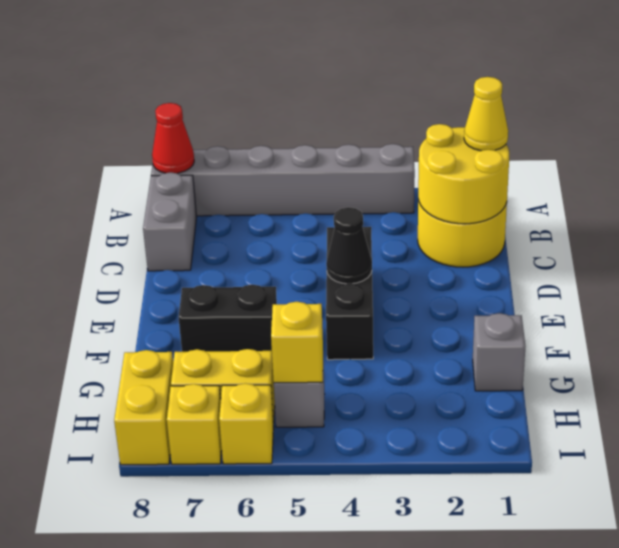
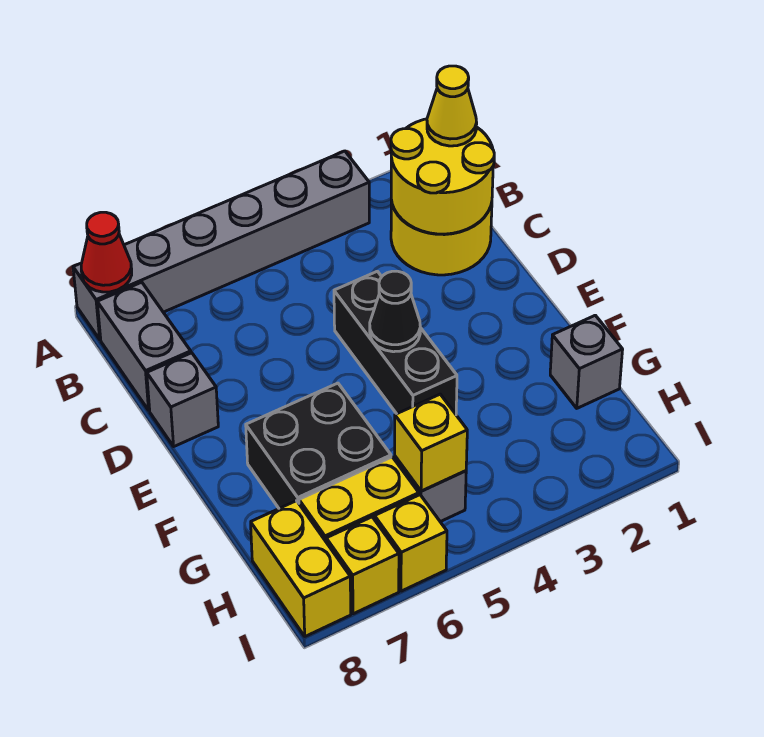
none -> grey brick D8 level 1
black brick F6:F7 level 1 -> black brick F6:G7 level 1

